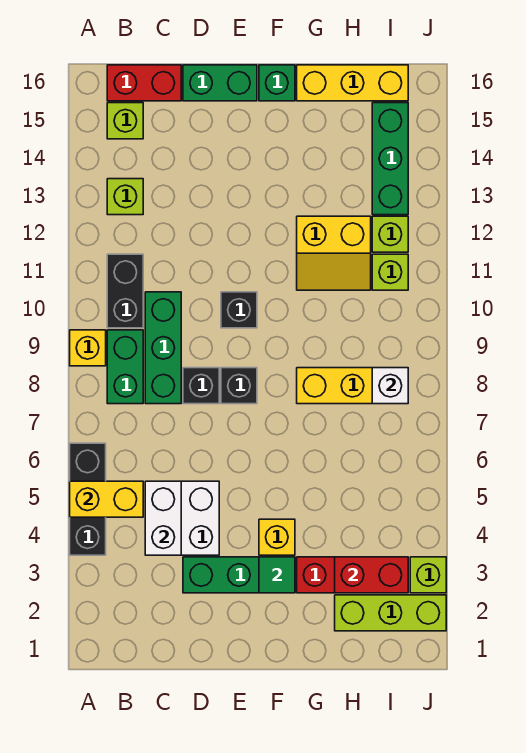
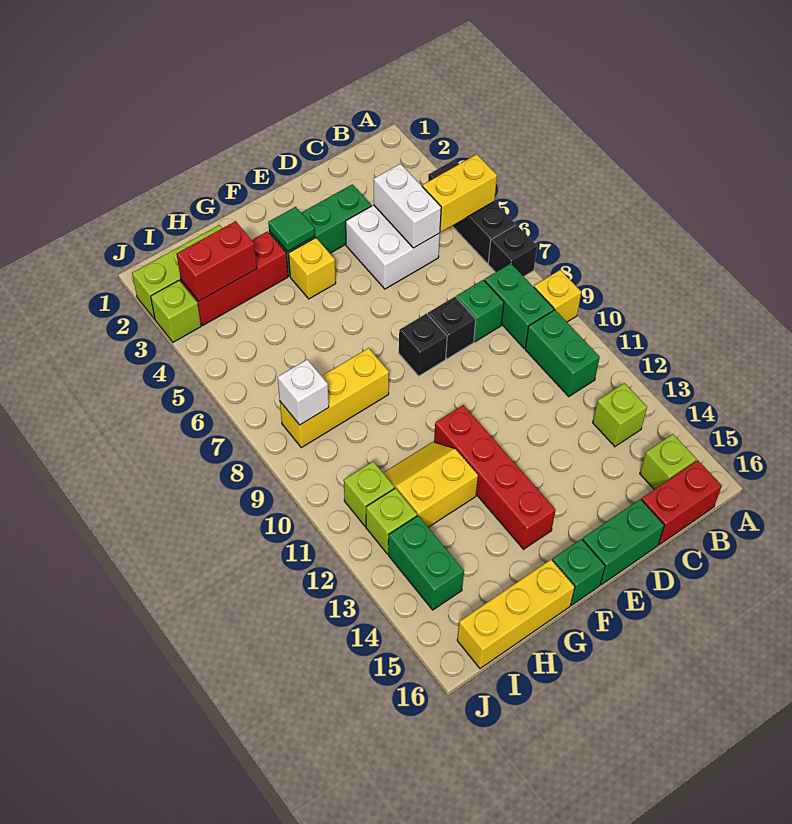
black brick B10:B11 level 1 -> green brick B10:B11 level 1
green brick C8:C10 level 1 -> green brick C8 level 1
black brick E10 level 1 -> black brick A7 level 1
none -> red brick F11:F14 level 1
green brick I13:I15 level 1 -> green brick I13:I14 level 1

